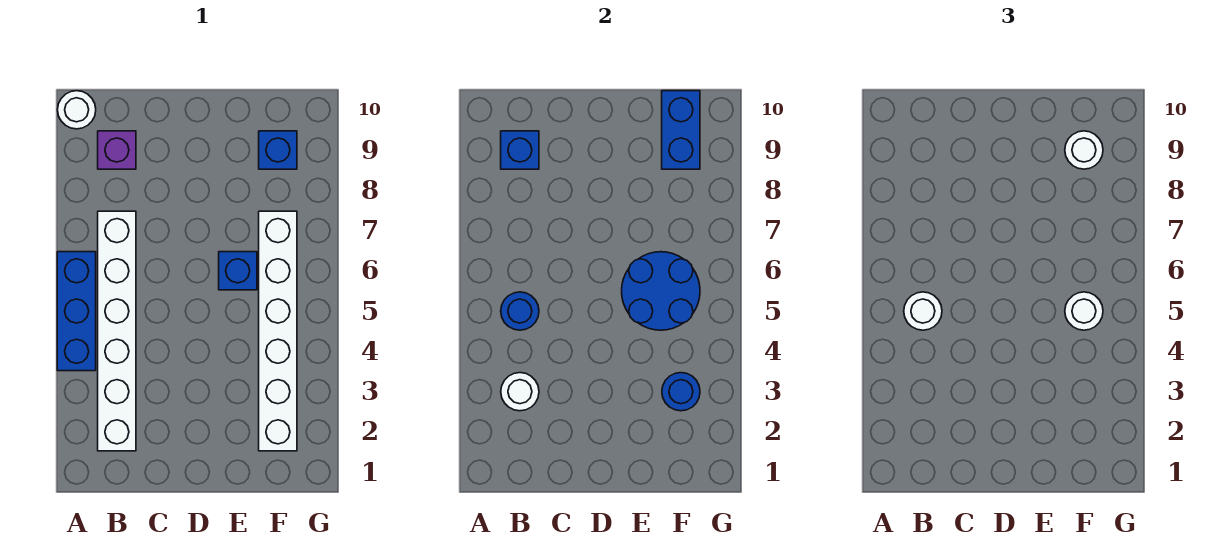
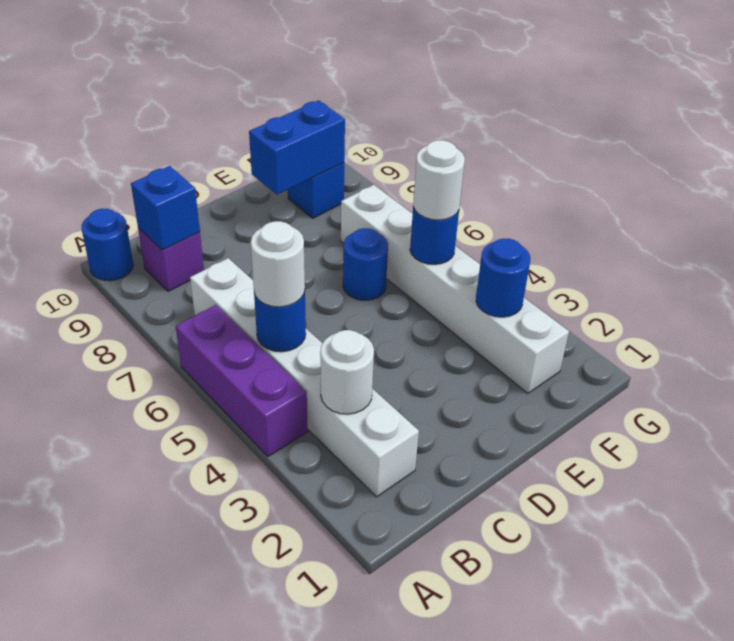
blue brick A4:A6 level 1 -> purple brick A4:A6 level 1
white round brick A10 level 1 -> blue round brick A10 level 1
blue round brick E5:F6 level 2 -> blue round brick F5 level 2
blue brick E6 level 1 -> blue round brick E6 level 1
blue brick F9:F10 level 2 -> blue brick E9:F9 level 2
white round brick F9 level 3 -> none

